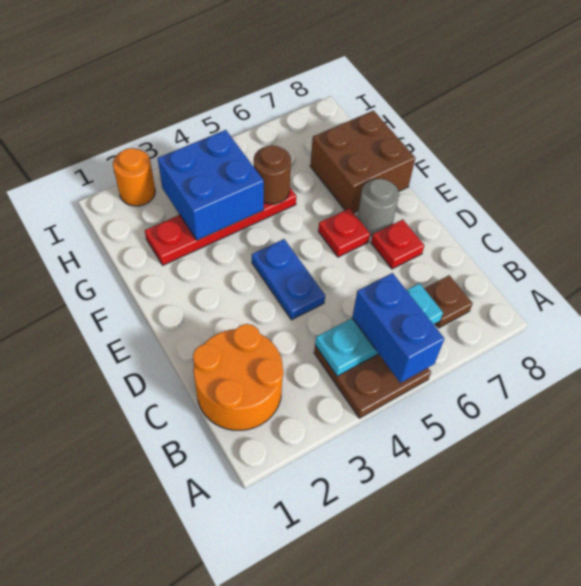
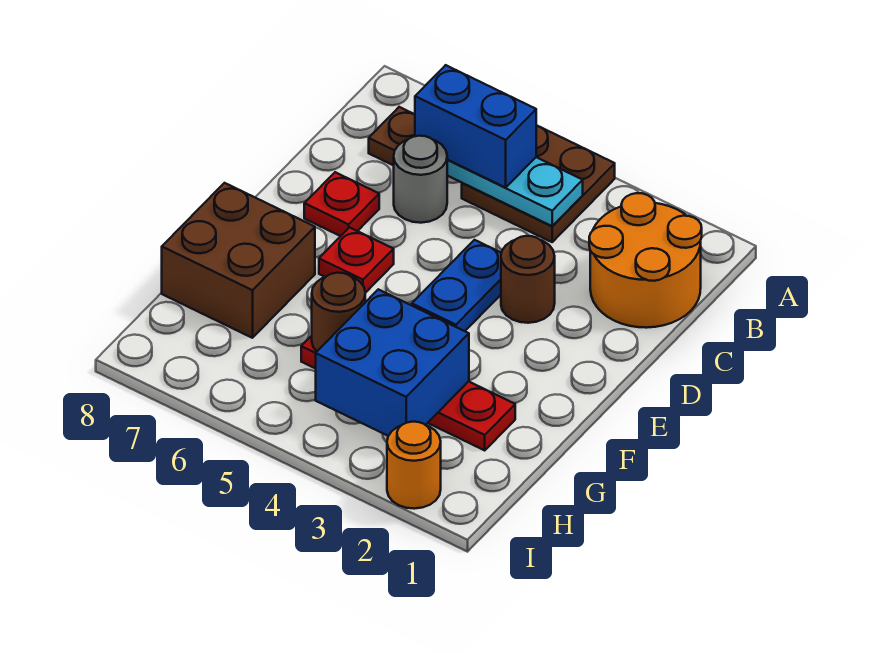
blue brick A5:B5 level 3 -> blue brick B5:B6 level 3
none -> brown round brick D3 level 1
grey round brick E7 level 1 -> grey round brick C6 level 1

